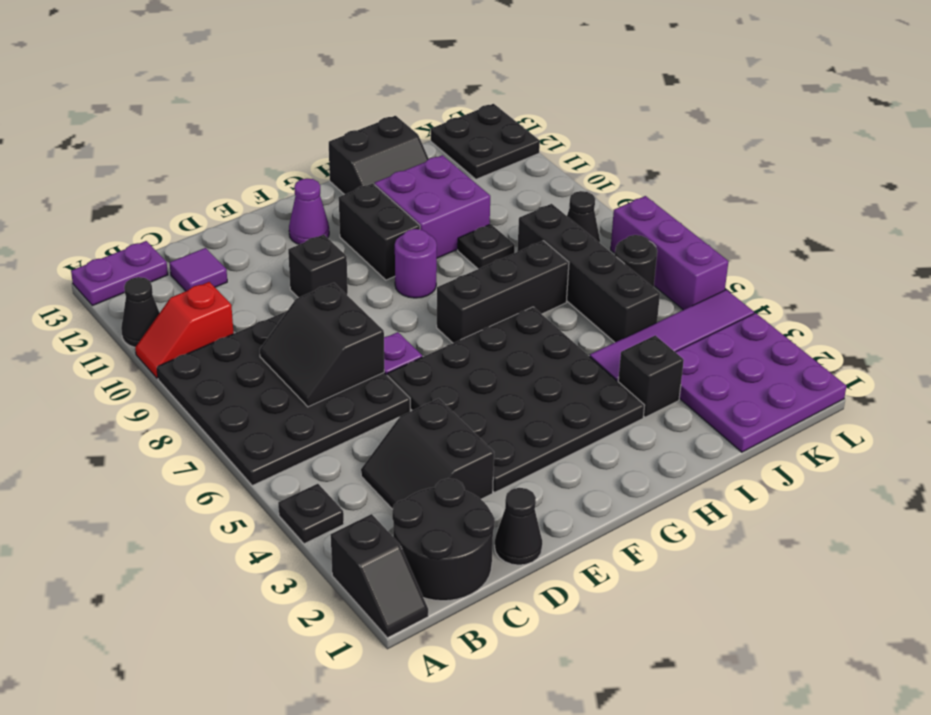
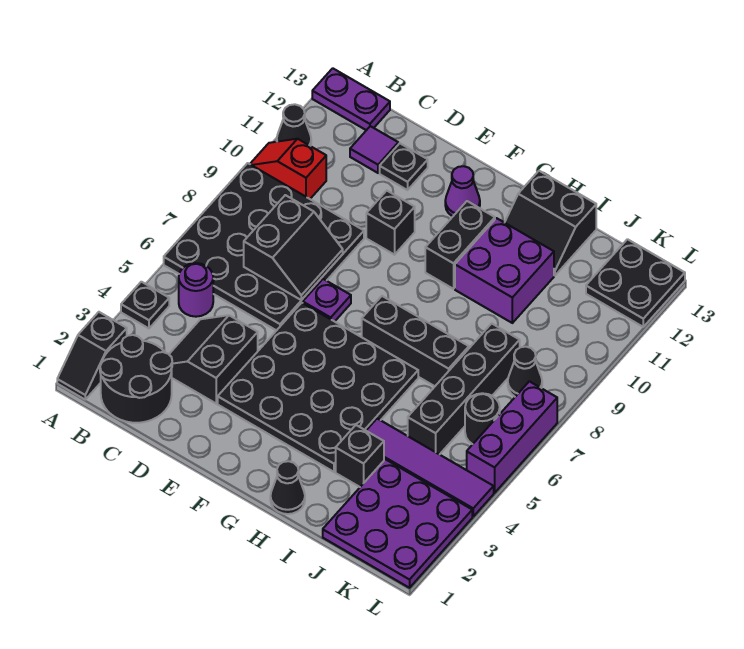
black slope C7:D8 level 2 top D -> black slope C7:D8 level 2 top C
black cone D1 level 1 -> black cone H1 level 1
purple round brick G9 level 1 -> purple round brick B5 level 1
black plate I9 level 1 -> black plate D12 level 1

